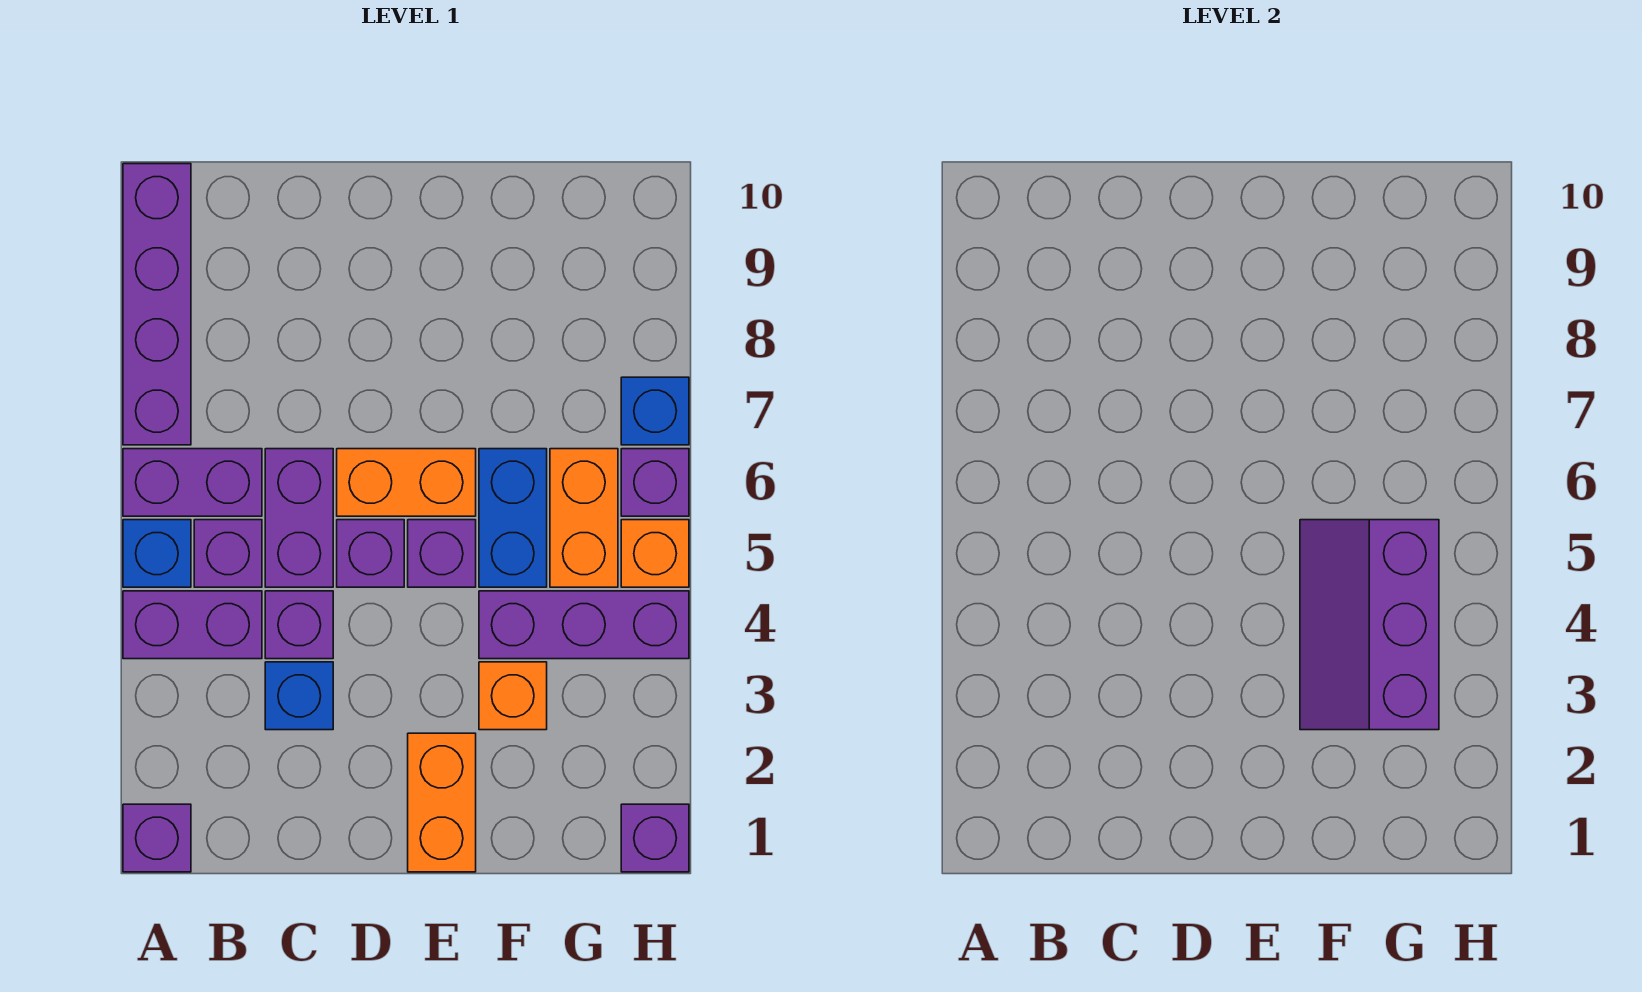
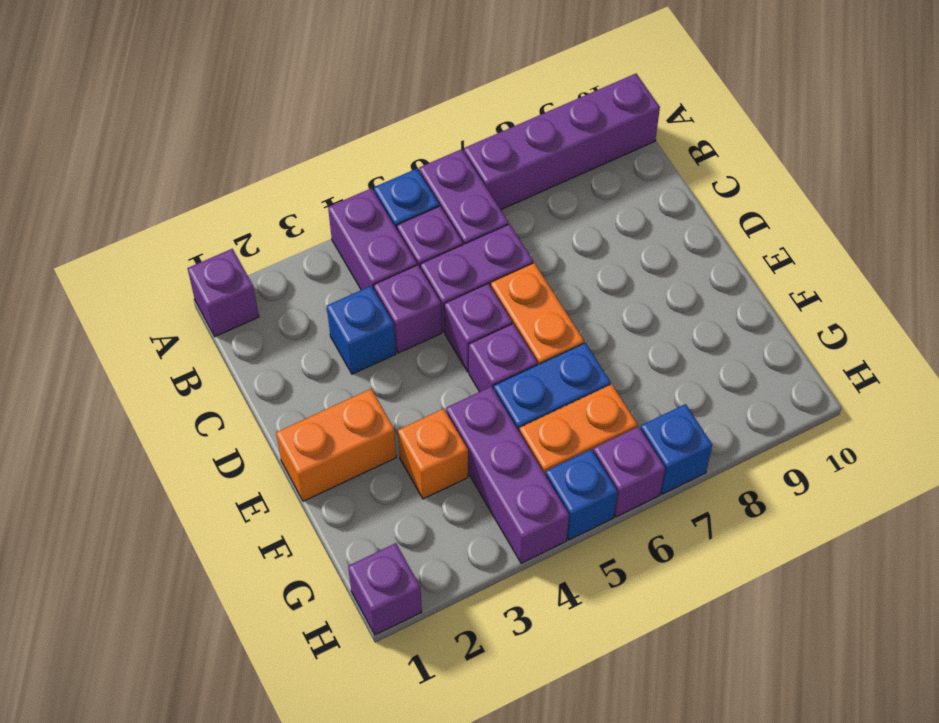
purple slope F3:G5 level 2 top G -> none
orange brick H5 level 1 -> blue brick H5 level 1

